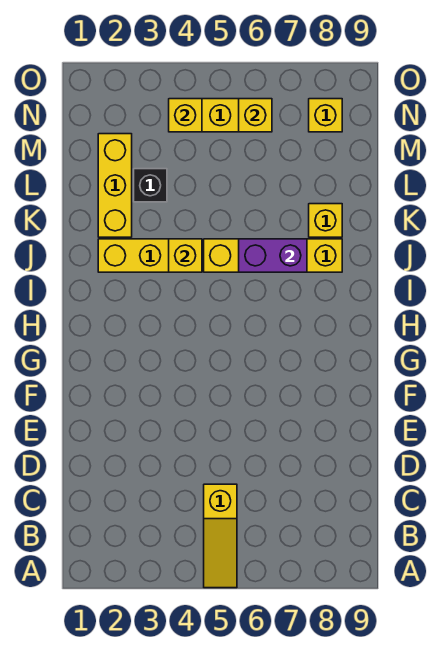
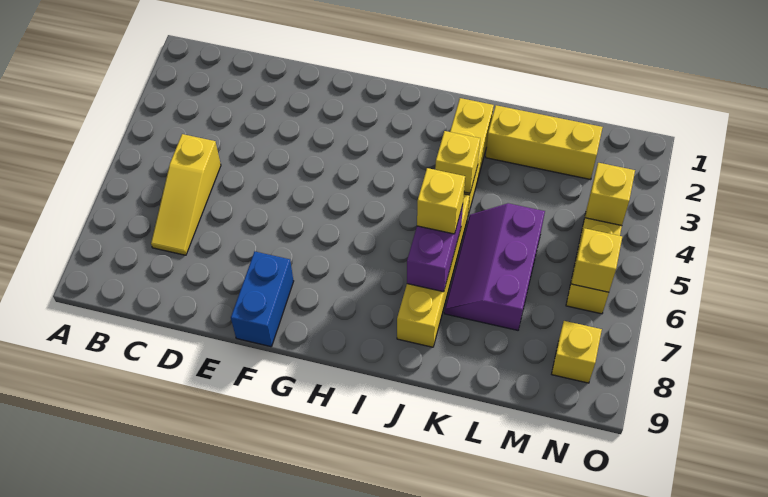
yellow slope A5:C5 level 1 top C -> yellow slope C5:C7 level 1 top 5
none -> blue brick F8:F9 level 1
none -> purple slope K5:L7 level 1 top L
yellow brick K8 level 1 -> yellow brick J6 level 3
black brick L3 level 1 -> none

